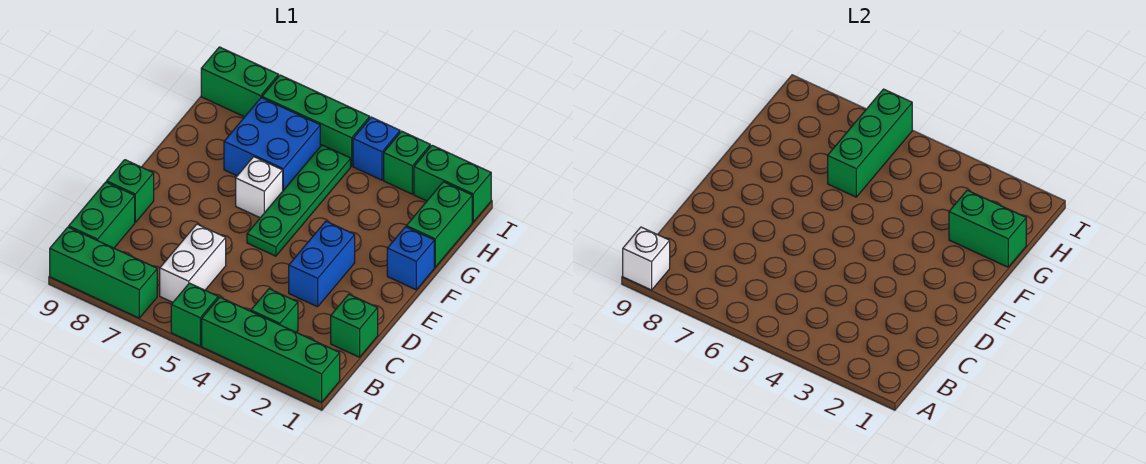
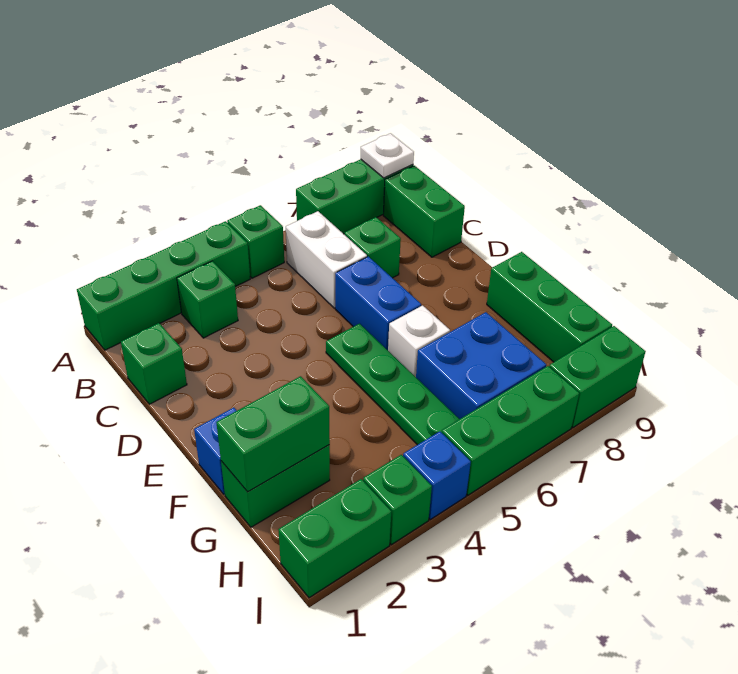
white brick A9 level 2 -> white plate A9 level 2
blue brick D3:E3 level 1 -> blue brick D6:E6 level 1
green brick D9 level 1 -> green brick C7 level 1
green brick G1:H1 level 1 -> green brick G1:G2 level 1
green brick G6:I6 level 2 -> green brick F9:H9 level 1

